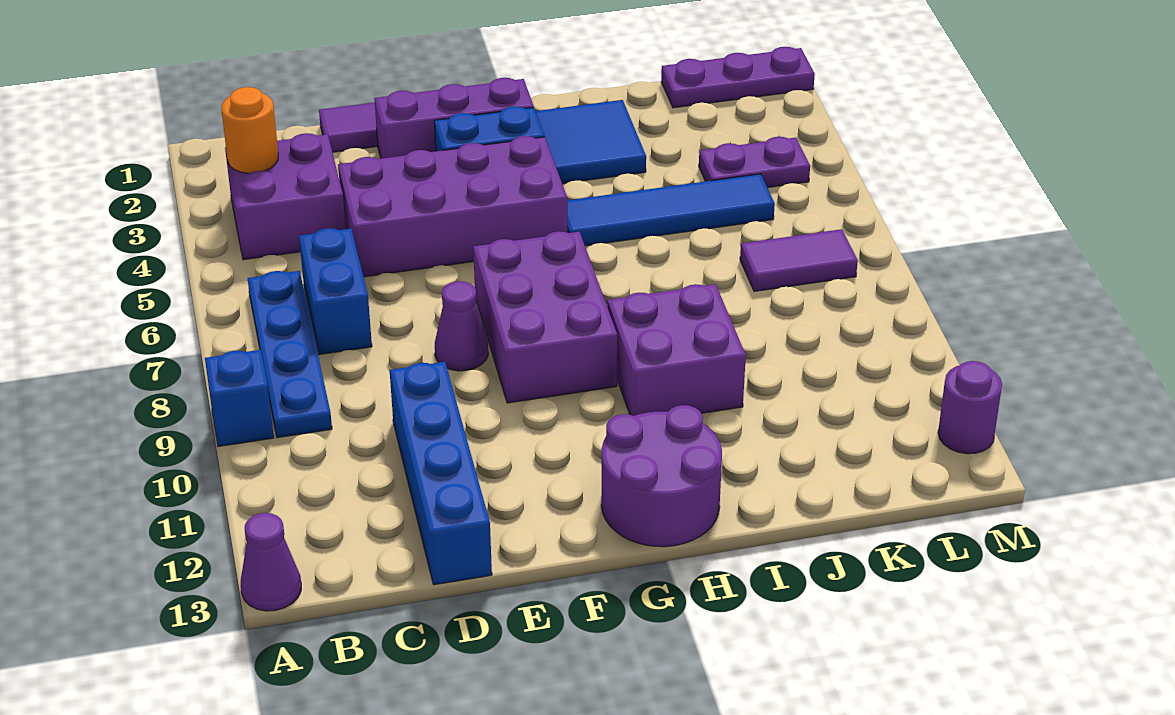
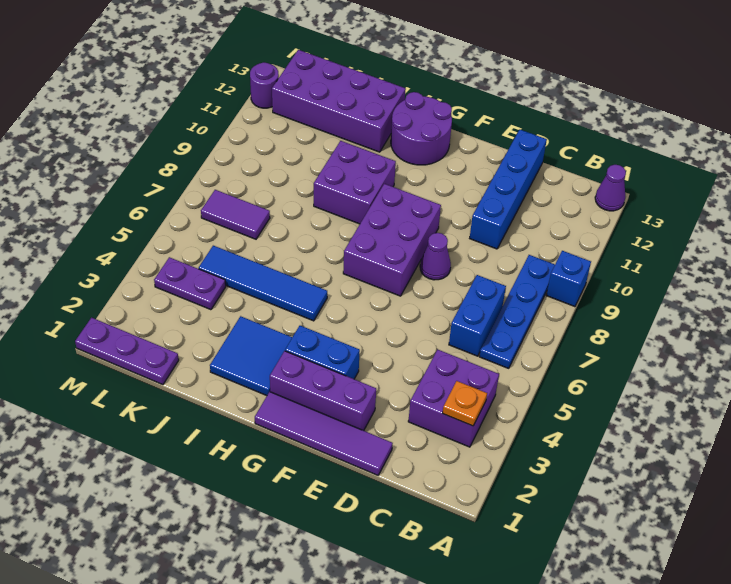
orange round brick B3 level 2 -> orange plate B3 level 2
purple brick D4:G5 level 1 -> purple brick I12:L13 level 1

